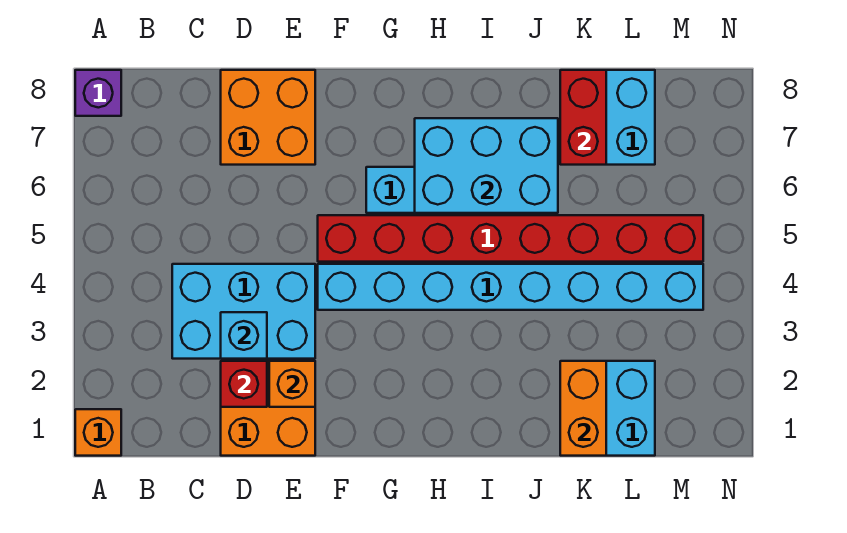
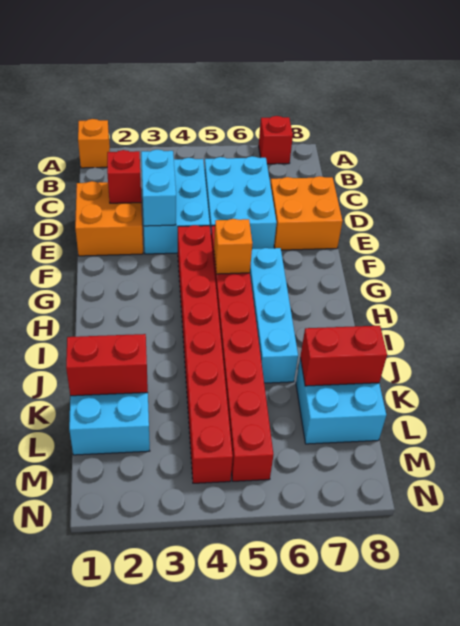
none -> red brick A7 level 1
purple brick A8 level 1 -> none
cyan brick D3 level 2 -> cyan brick D3:E3 level 2
orange brick E2 level 2 -> orange brick G5 level 2
cyan brick F4:M4 level 1 -> red brick F4:M4 level 1
cyan brick H6:J7 level 2 -> cyan brick C5:E6 level 1
orange brick K1:K2 level 2 -> red brick K1:K2 level 2

